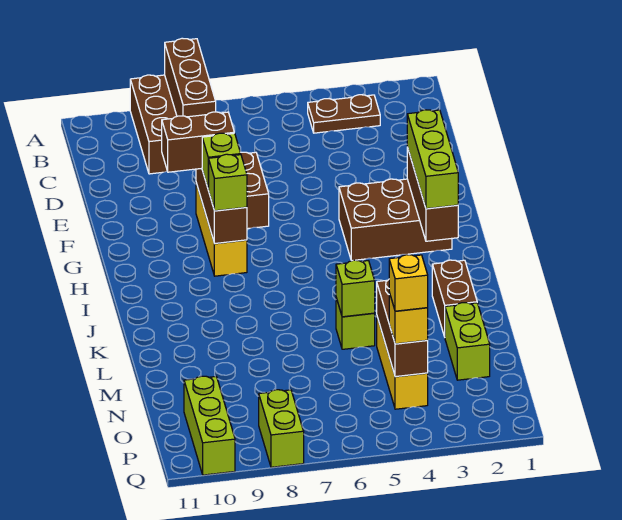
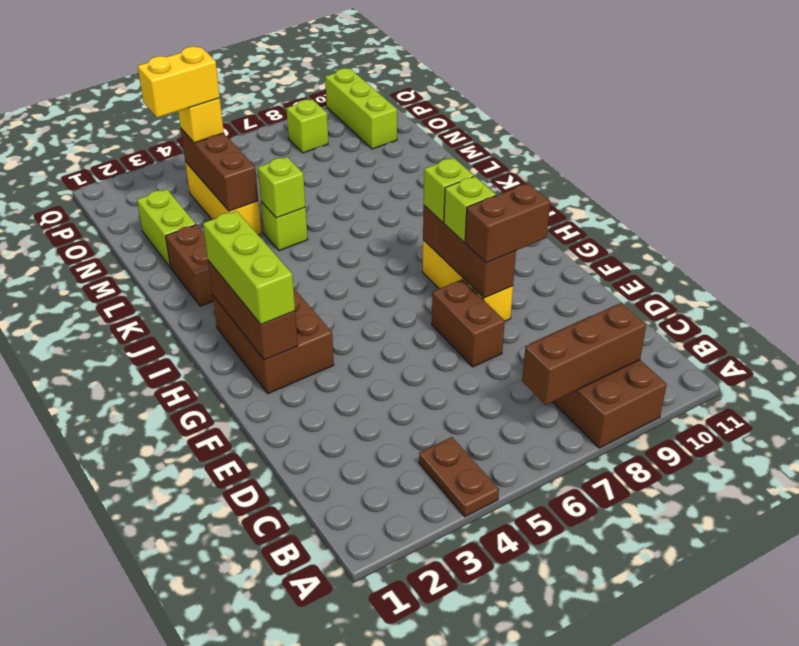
brown brick A8:C8 level 2 -> brown brick B7:B9 level 2
brown plate B3:B4 level 1 -> brown plate A4:B4 level 1
brown brick G2:H4 level 1 -> brown brick G2:I3 level 1
yellow brick O4 level 4 -> yellow brick O3:O4 level 4
lime brick P8:Q8 level 1 -> lime brick P8 level 1

